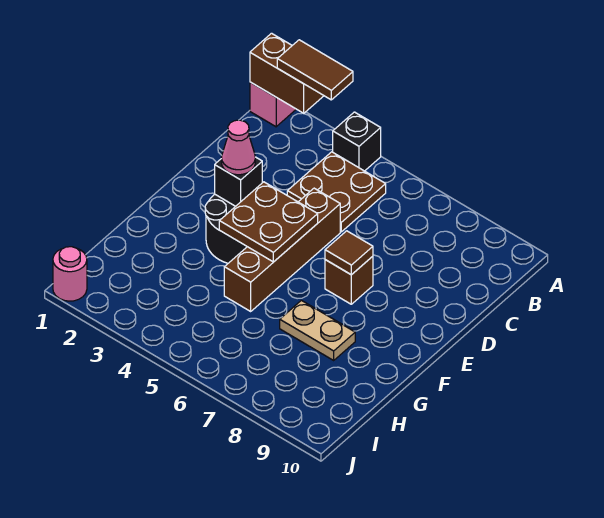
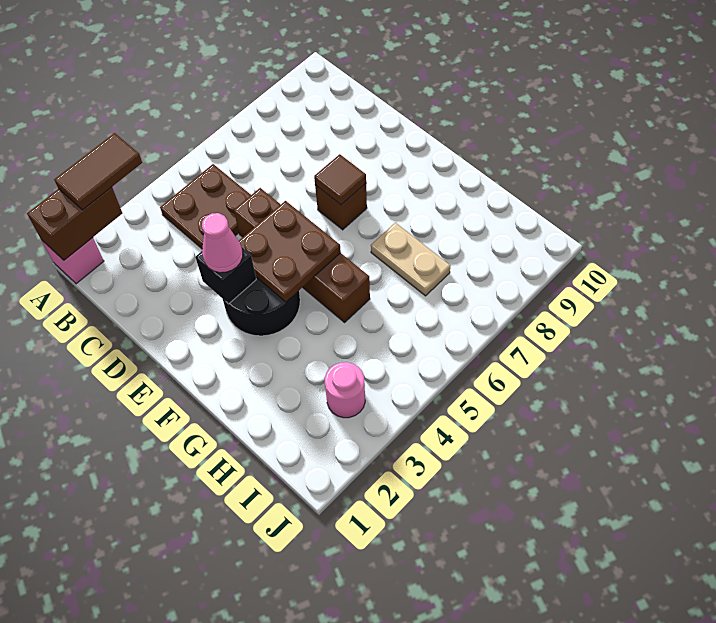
black brick A4 level 1 -> none
tan plate G7:G8 level 1 -> tan plate G7:H7 level 1
pink round brick J1 level 1 -> pink round brick I3 level 1

